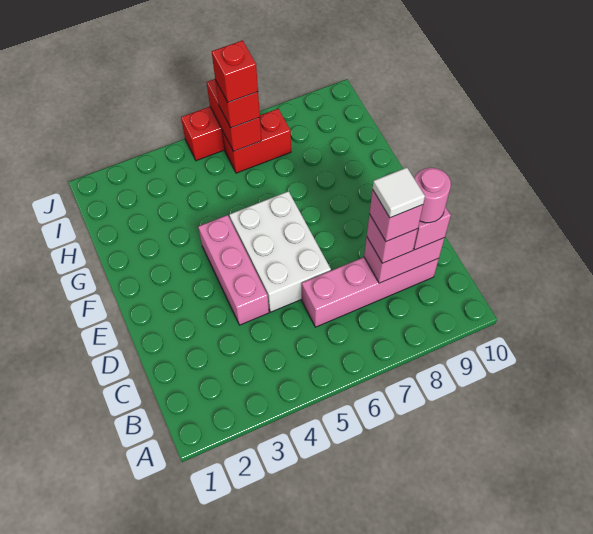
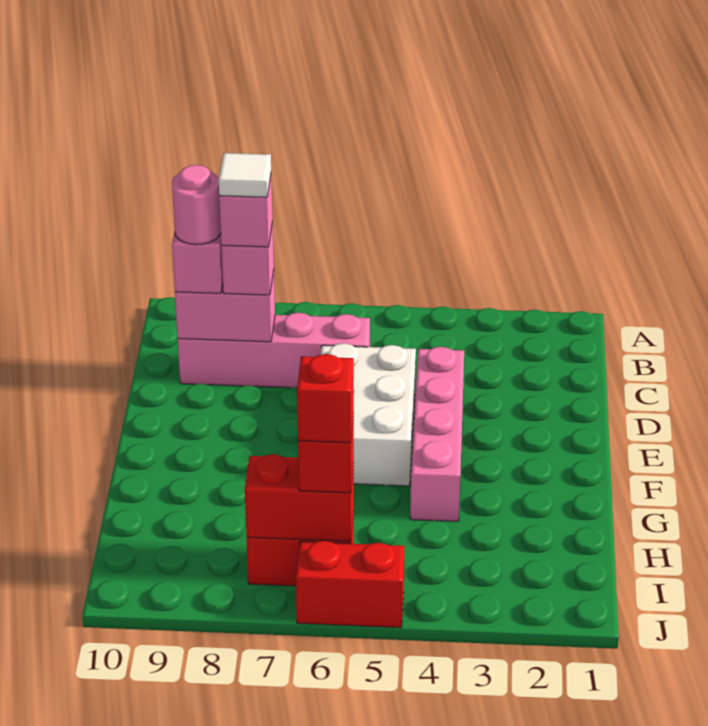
pink brick D4:F4 level 1 -> pink brick D4:G4 level 1
red brick I6:J6 level 2 -> red brick I6:I7 level 2

